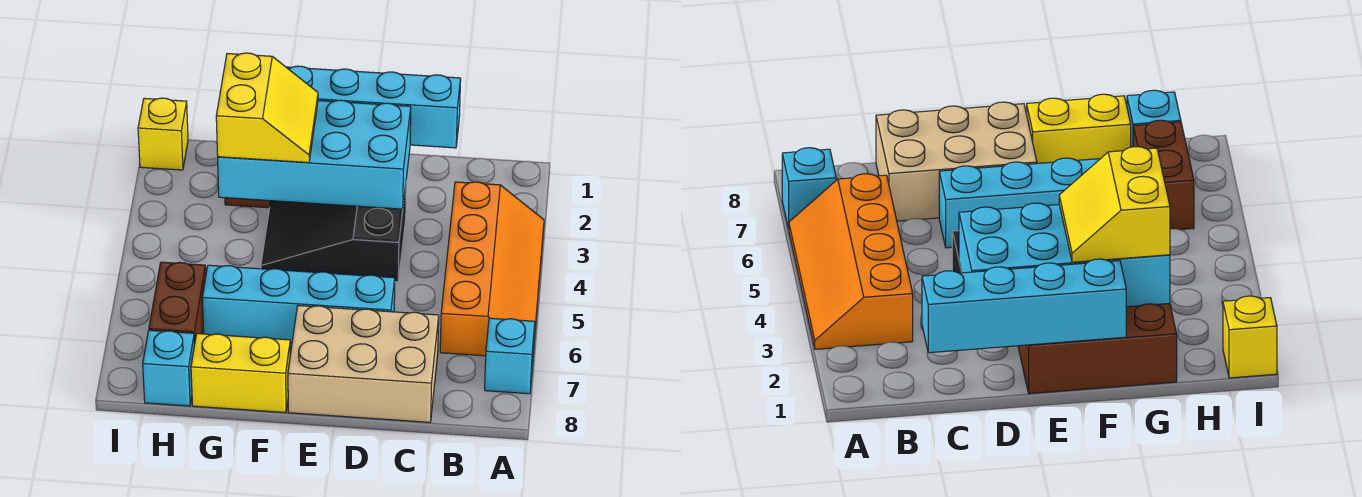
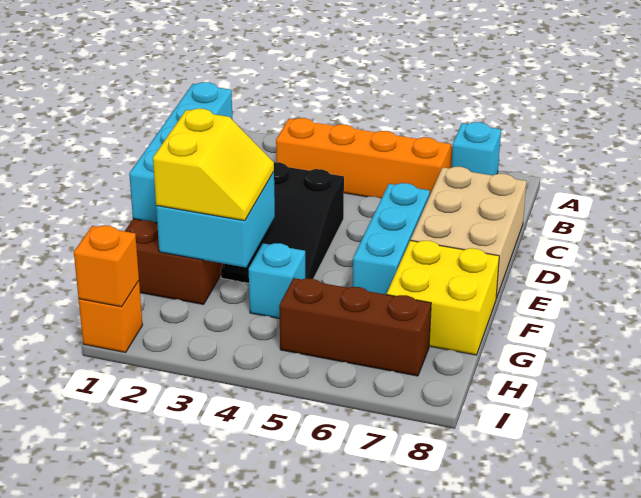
cyan brick D2:G3 level 2 -> cyan brick F2:G3 level 2
cyan brick D6:G6 level 1 -> cyan brick D6:F6 level 1
yellow slope F2:G3 level 3 top G -> yellow slope F2:G3 level 3 top 2
yellow brick F8:G8 level 1 -> yellow brick F7:G8 level 1
brown brick H6:H7 level 1 -> brown brick H5:H7 level 1
cyan brick H8 level 1 -> cyan brick G4 level 1
yellow brick I1 level 1 -> orange brick I1 level 1
none -> orange brick I1 level 2

